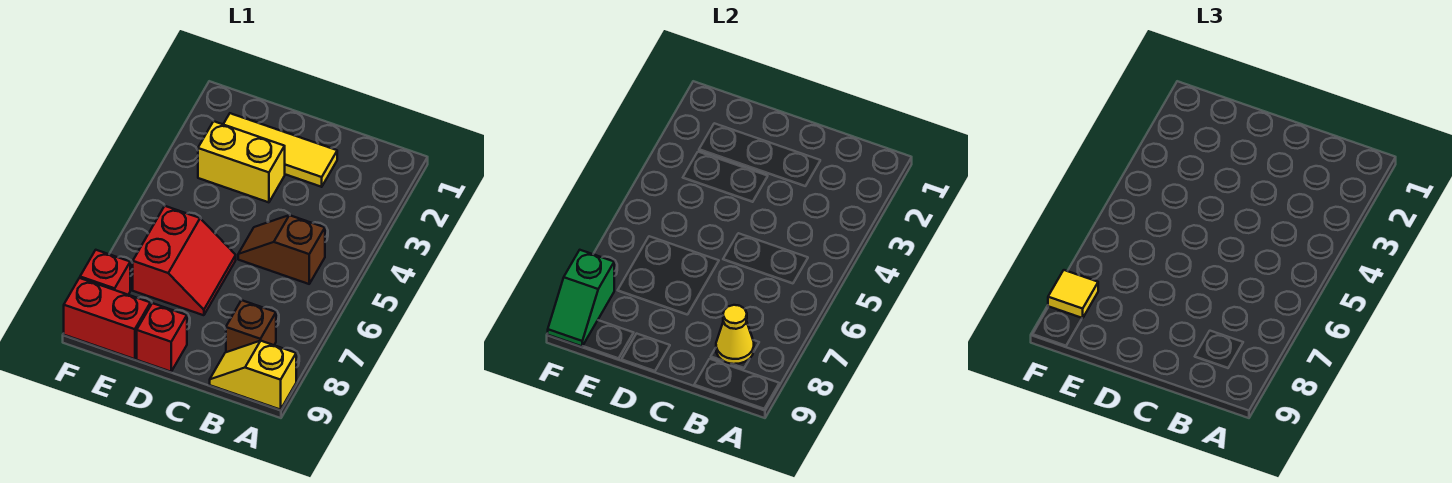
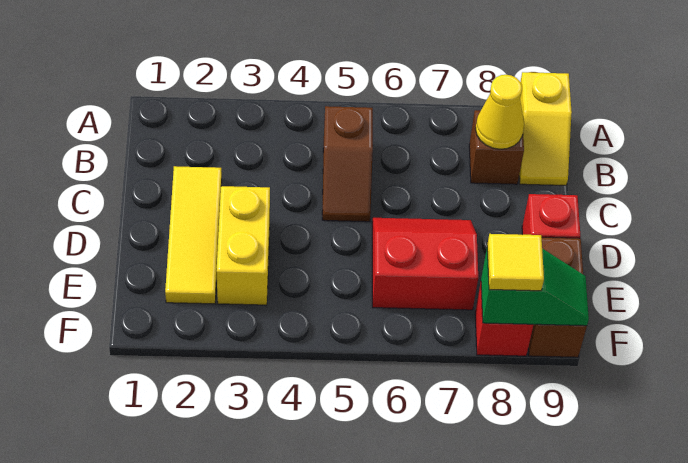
red brick E9:F9 level 1 -> brown brick E9:F9 level 1

